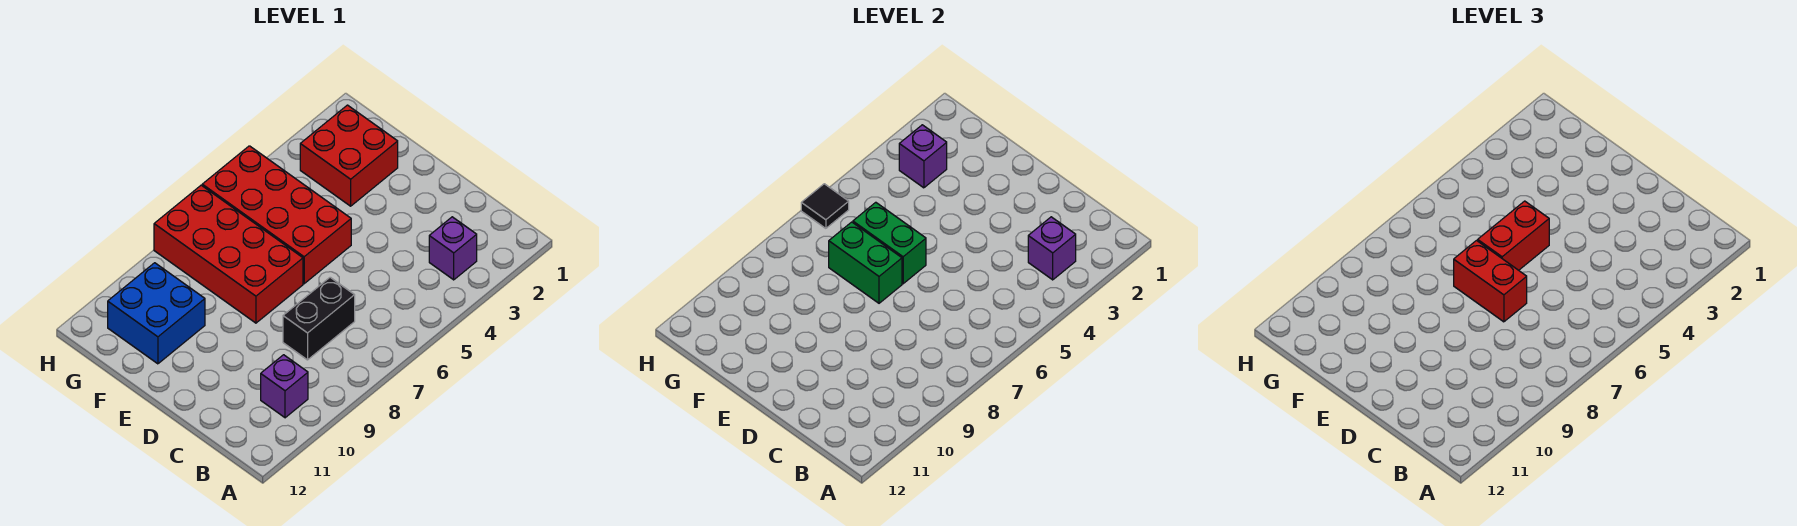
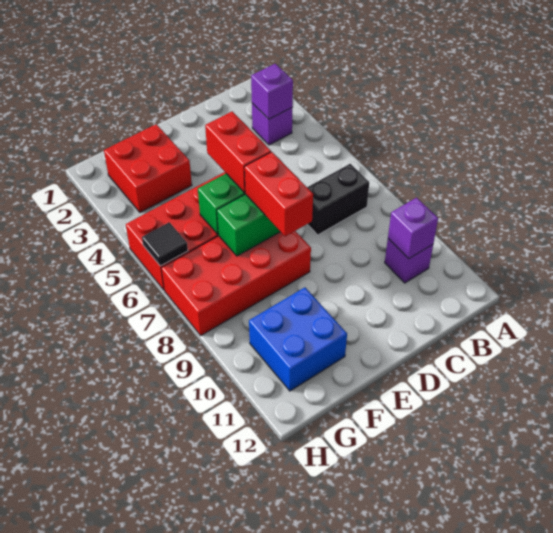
black brick C7:C8 level 1 -> black brick B7:C7 level 1
red brick D7:E7 level 3 -> red brick E7:E8 level 3
purple brick G3 level 2 -> purple brick B10 level 2

